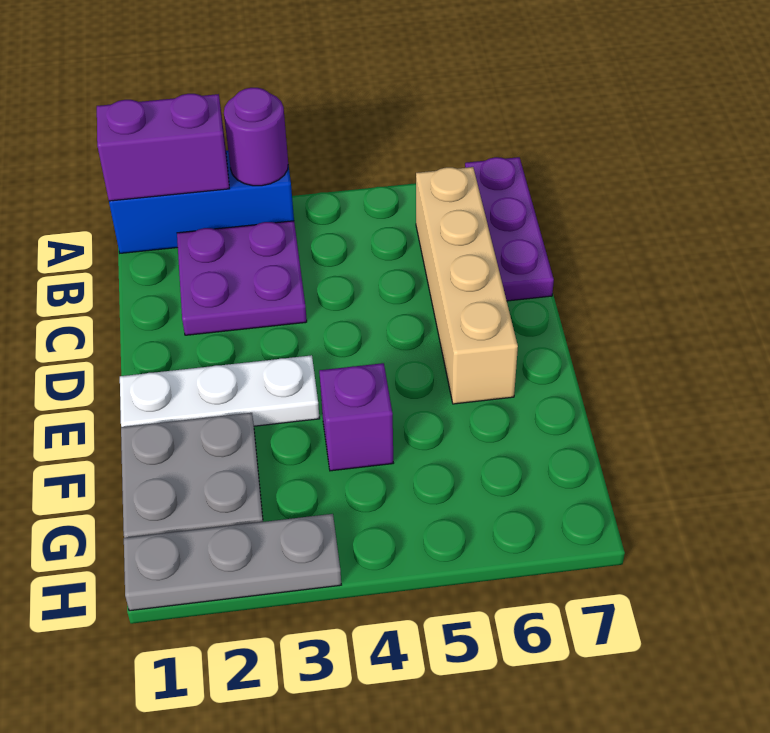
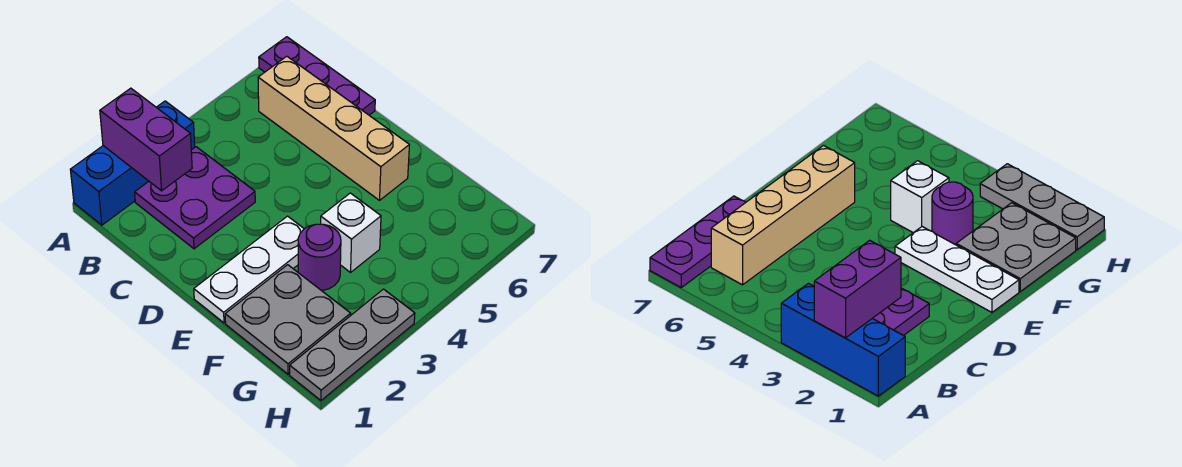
purple brick A1:A2 level 2 -> purple brick A2:B2 level 2
purple round brick A3 level 2 -> purple round brick F3 level 1
purple brick F4 level 1 -> white brick F4 level 1

